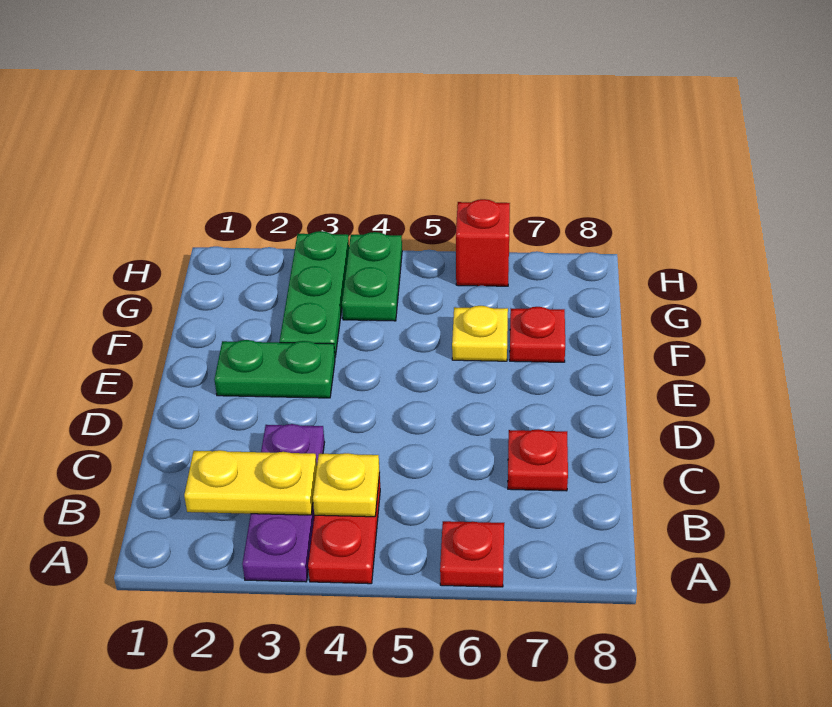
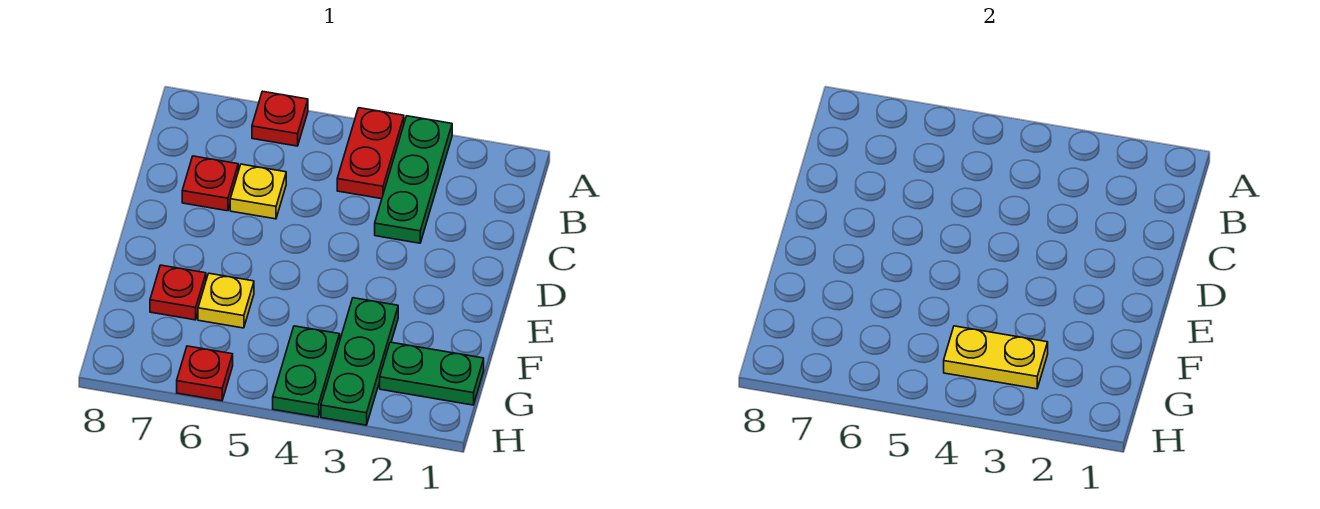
purple plate A3:C3 level 1 -> green plate A3:C3 level 1
yellow plate B2:B3 level 2 -> yellow plate G3:G4 level 2
yellow plate B4 level 2 -> yellow plate C6 level 1
green plate E2:E3 level 1 -> green plate G1:G2 level 1
red brick H6 level 1 -> red plate H6 level 1

